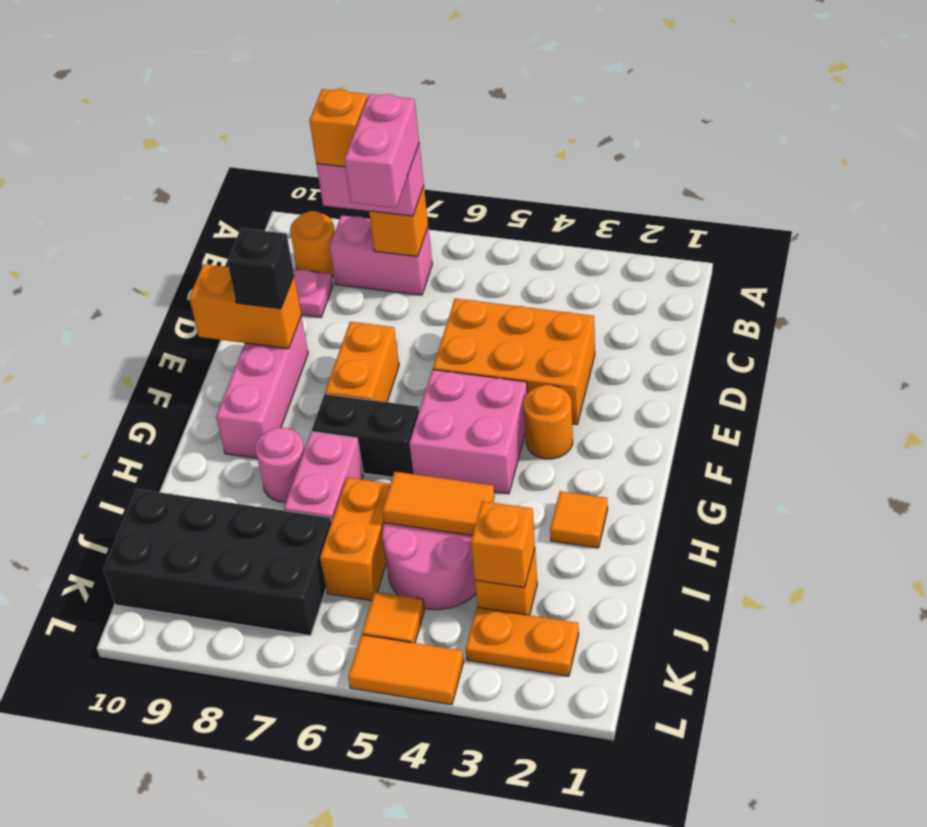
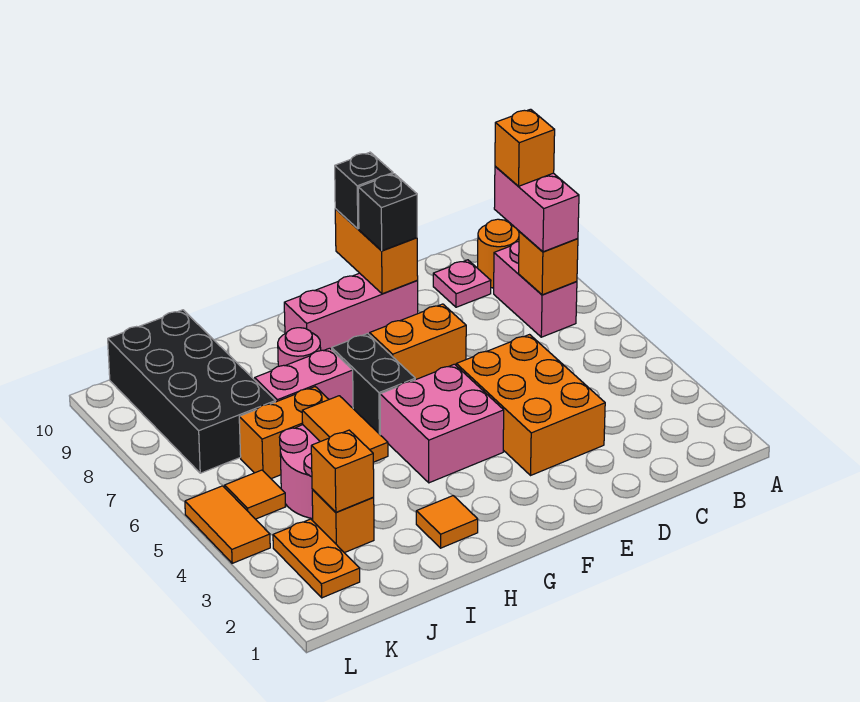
pink brick B7:C7 level 4 -> none
none -> black brick E10 level 3
orange round brick F3 level 1 -> none

